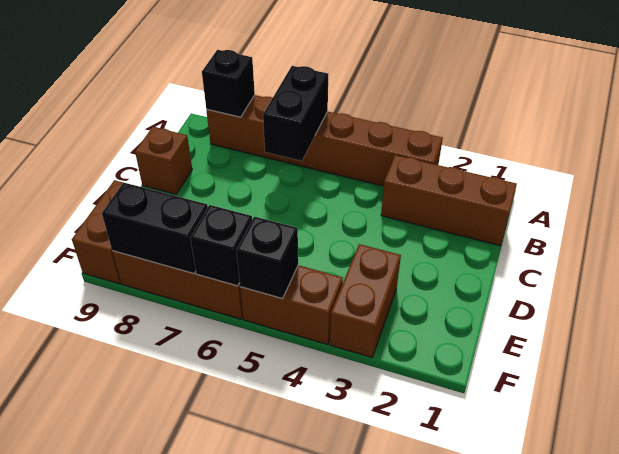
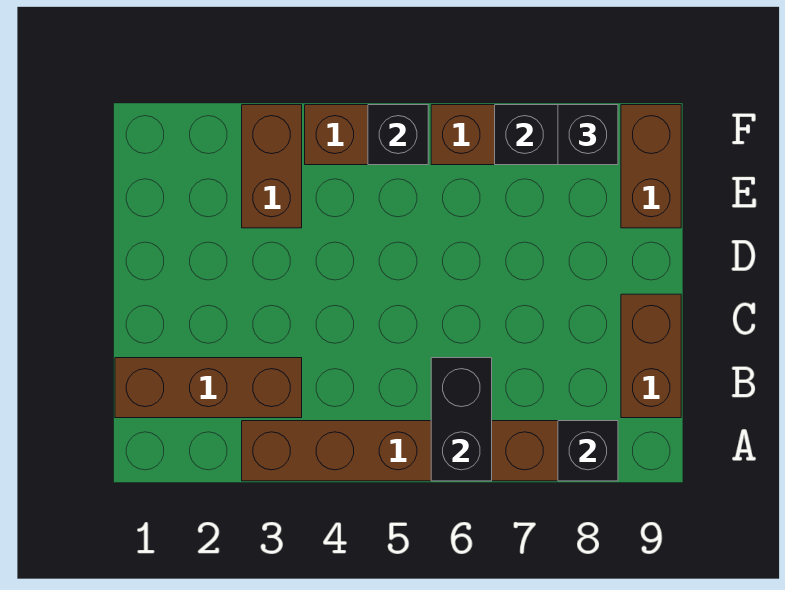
brown brick C9 level 1 -> brown brick B9:C9 level 1
black brick F6 level 2 -> black brick F8 level 3

